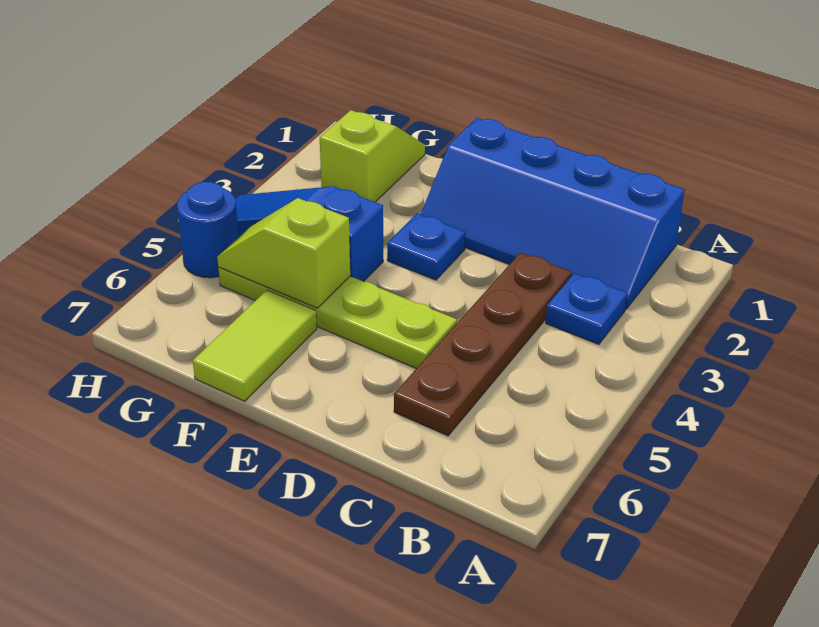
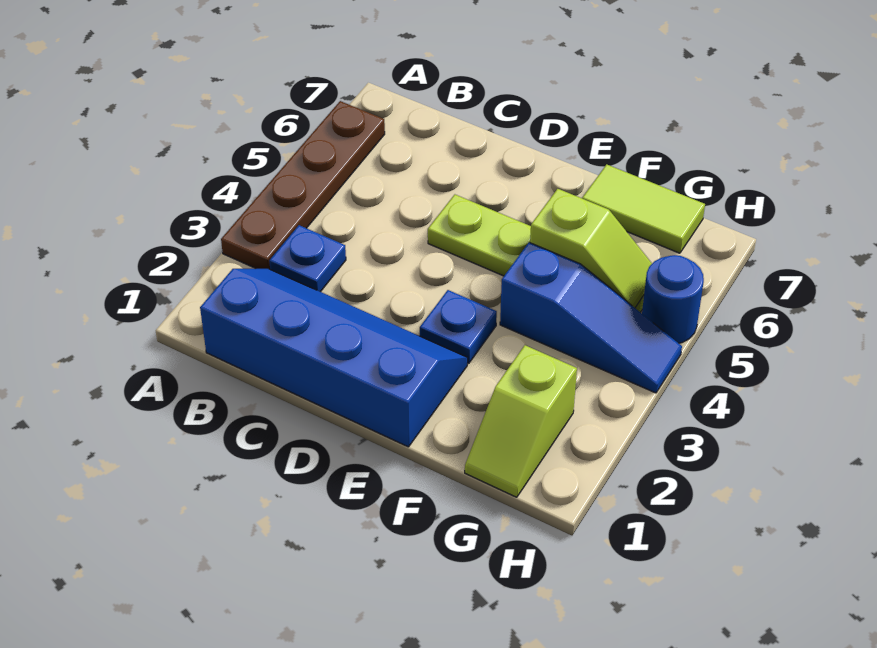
brown plate C3:C6 level 1 -> brown plate A3:A6 level 1
lime tile F6:F7 level 1 -> lime tile F7:G7 level 1

